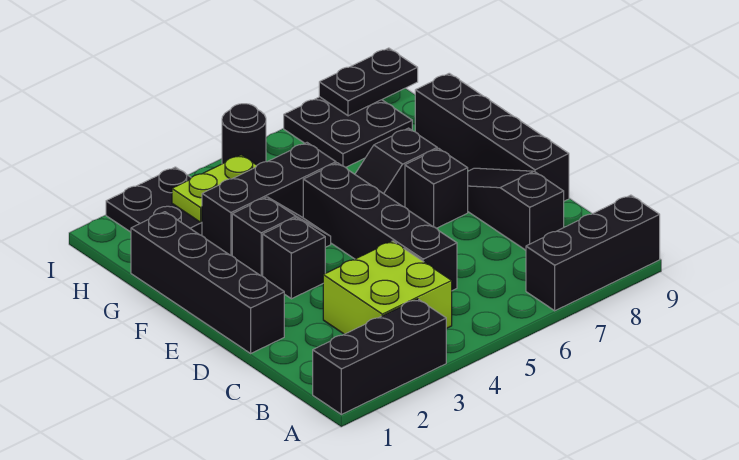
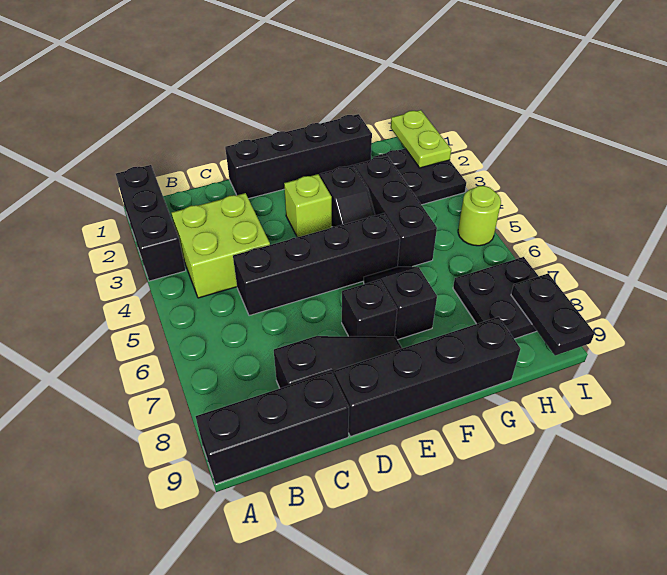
black brick A7:A9 level 1 -> black brick A9:C9 level 1
black brick E3 level 1 -> lime brick E3 level 1
lime plate H3:H4 level 2 -> lime plate I1:I2 level 2
black round brick I5 level 1 -> lime round brick I5 level 1

